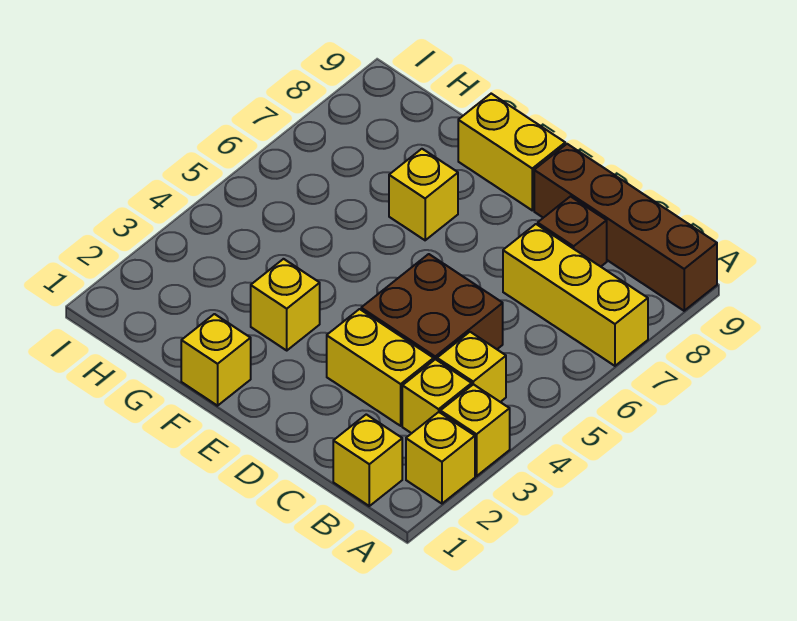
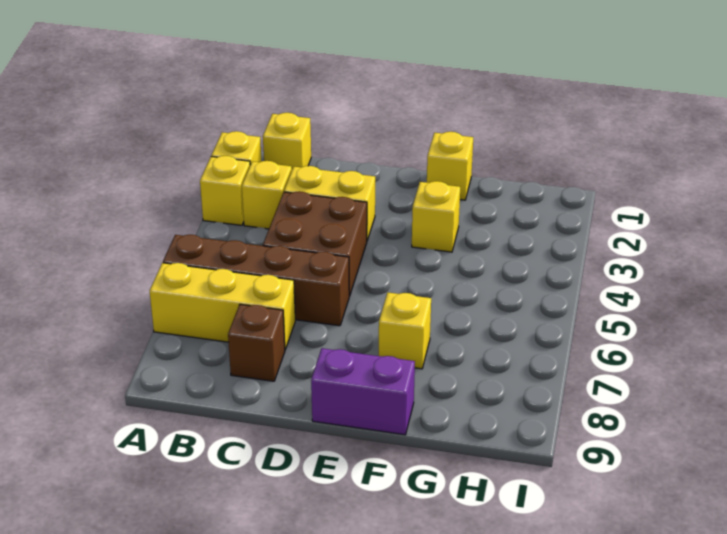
brown brick A9:D9 level 1 -> brown brick A6:D6 level 1
yellow brick B4 level 1 -> none
yellow brick E9:F9 level 1 -> purple brick E9:F9 level 1

